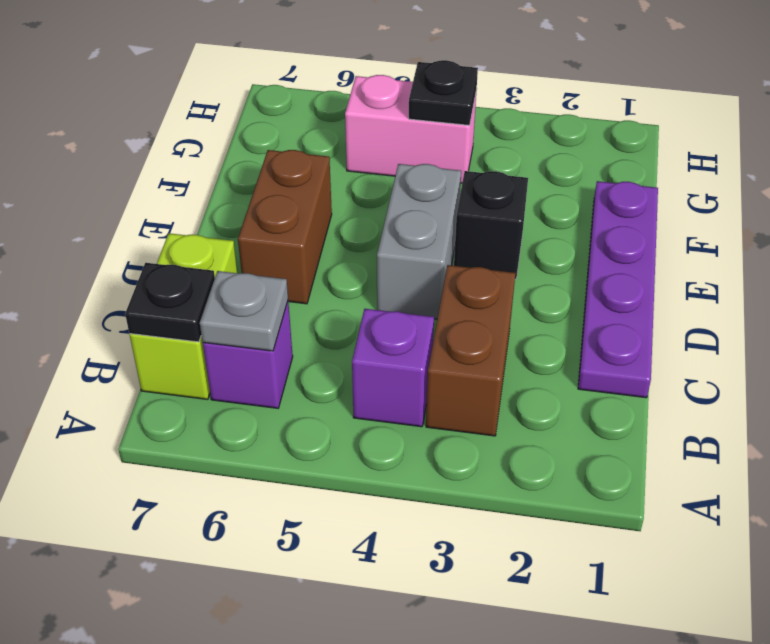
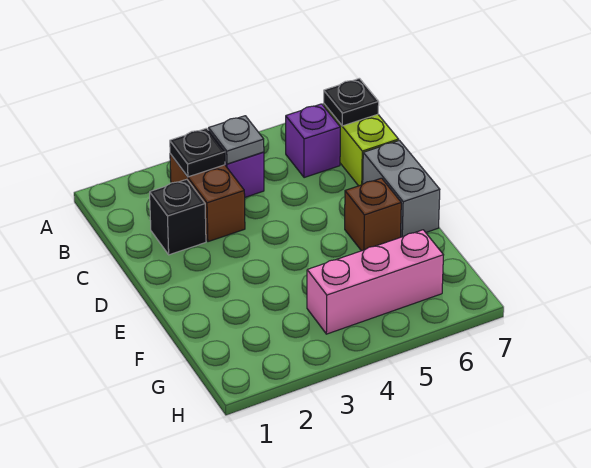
grey plate B6 level 2 -> grey plate B4 level 2
purple plate C1:F1 level 1 -> none
grey brick D4:E4 level 1 -> grey brick D7:E7 level 1
brown brick D6:E6 level 1 -> brown brick E6 level 1
black brick E3 level 1 -> black brick C2 level 1
pink brick G4:G5 level 1 -> pink brick G4:G6 level 1
black plate G4 level 2 -> black plate B3 level 2

